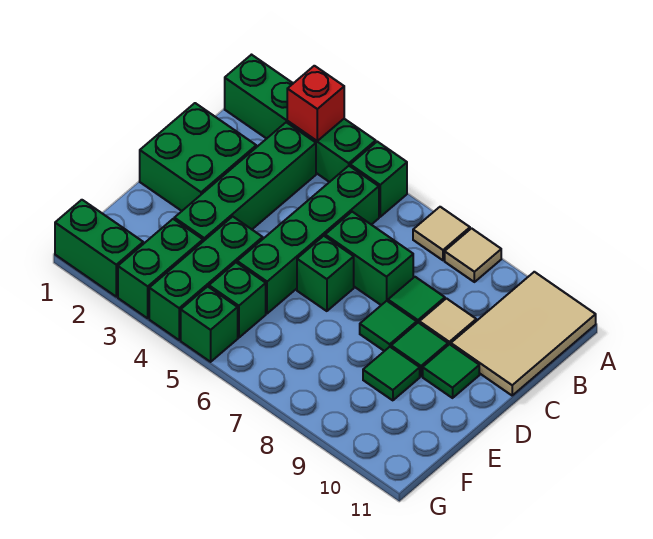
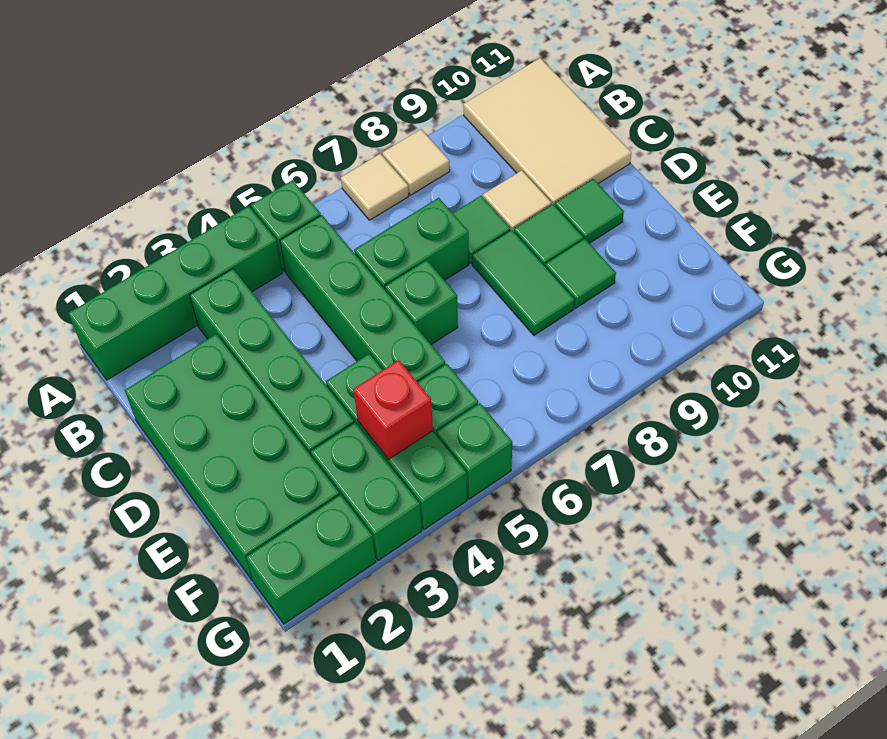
red brick A3 level 2 -> red brick F4 level 2
green brick C1:D2 level 1 -> green brick C1:F2 level 1
green tile D8 level 1 -> green tile D8:E8 level 1

